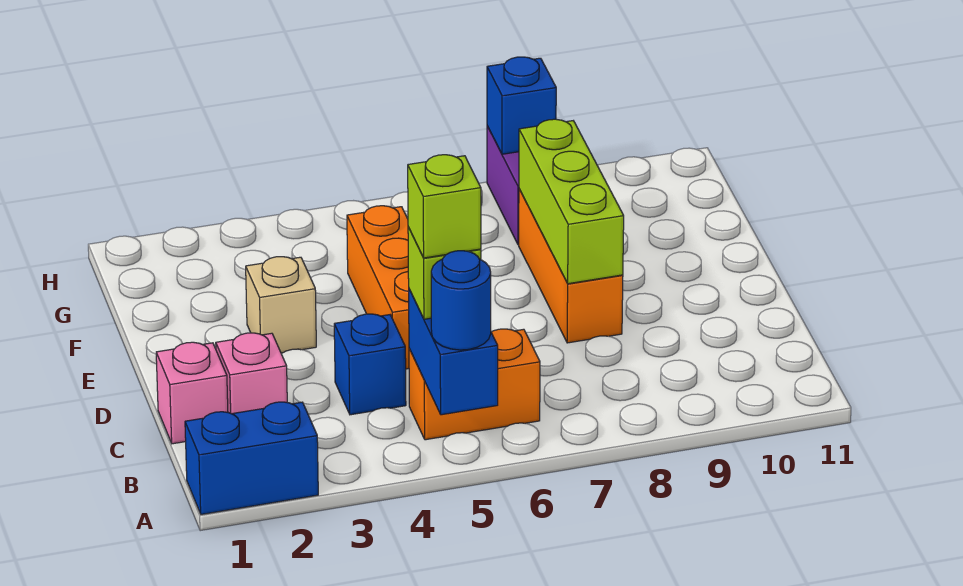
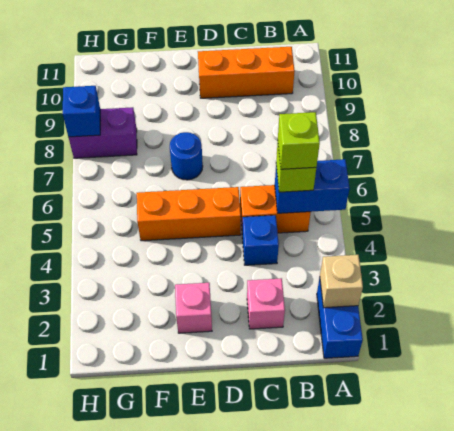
blue round brick A5 level 3 -> blue round brick E7 level 1
orange brick B5:B6 level 1 -> orange brick B5:C5 level 1
pink brick C1 level 1 -> pink brick E2 level 1
orange brick D8:F8 level 1 -> orange brick B10:D10 level 1
lime brick D8:F8 level 2 -> none
tan brick E3 level 1 -> tan brick A2 level 2

